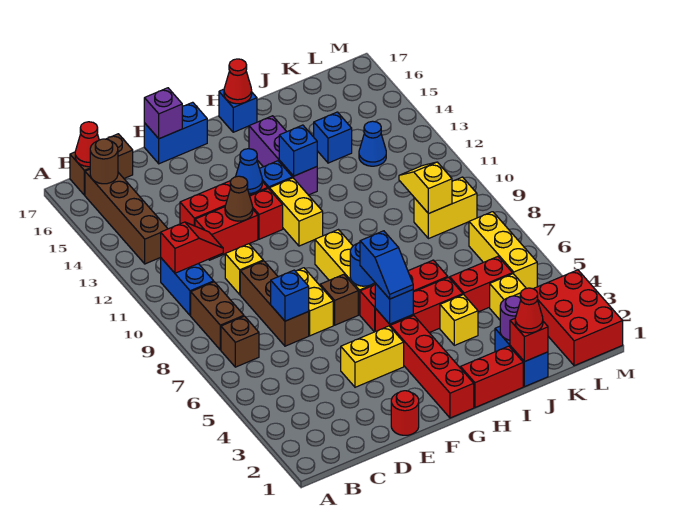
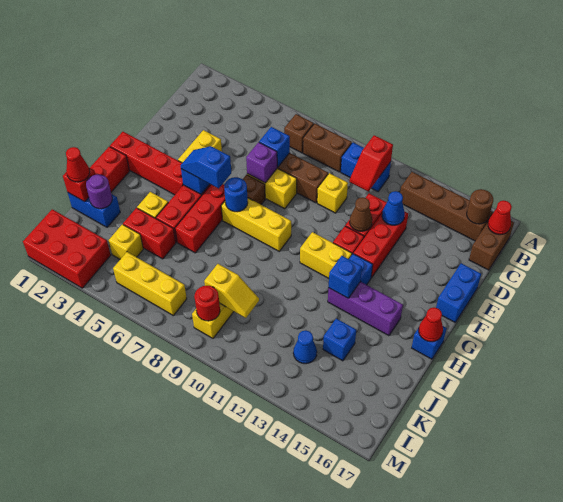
red round brick E1 level 1 -> red round brick L9 level 2
purple brick E17 level 2 -> purple brick E7 level 2
blue cone F13 level 2 -> blue cone D13 level 2
red brick J5:K5 level 1 -> red brick J4:J5 level 1

